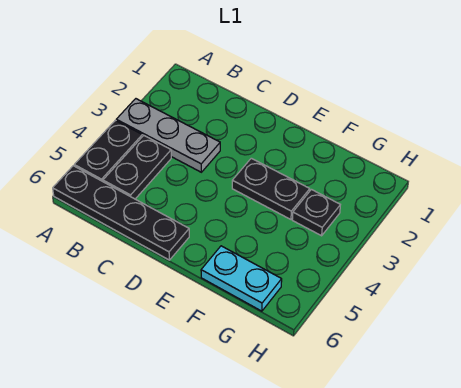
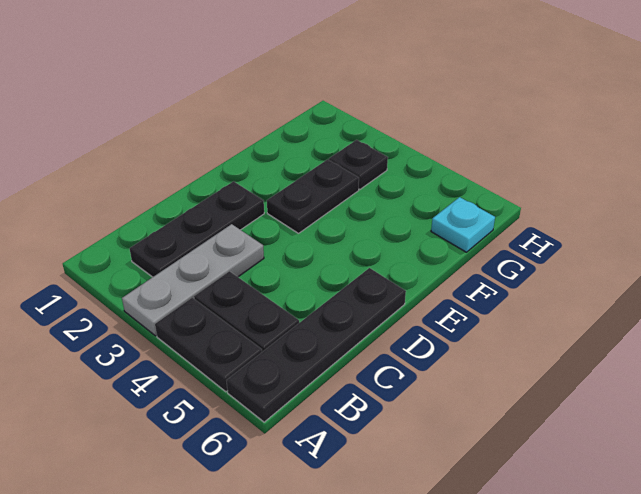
none -> black plate B2:D2 level 1
cyan plate F6:G6 level 1 -> cyan plate G6 level 1

